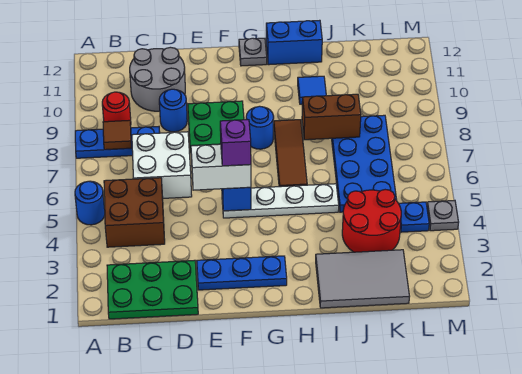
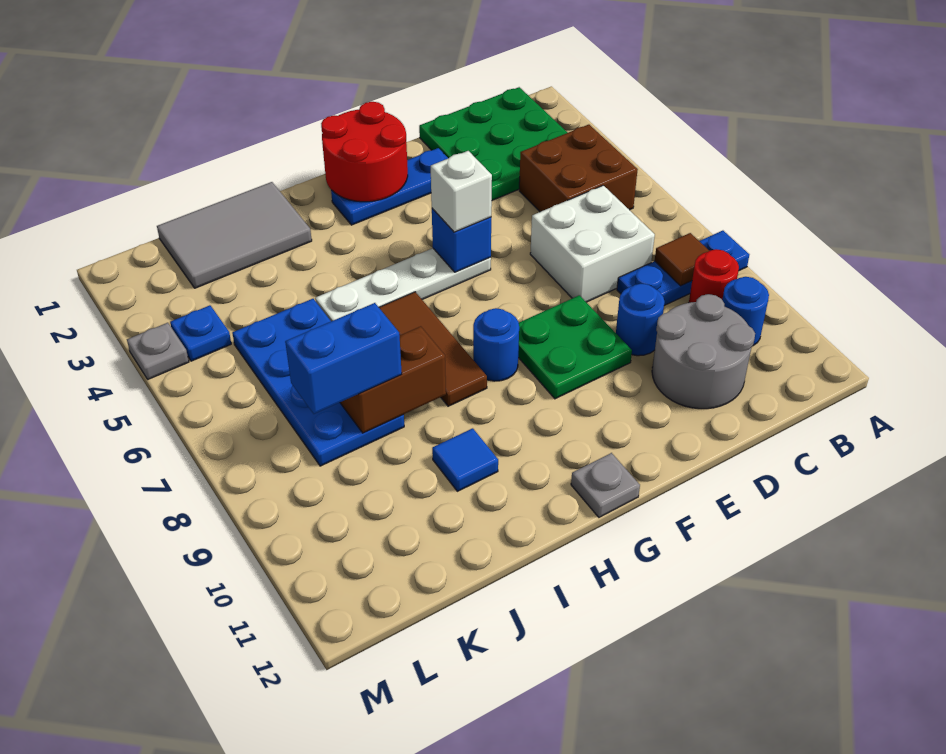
blue round brick A5 level 1 -> blue round brick B10 level 1
green plate B1:D2 level 1 -> green plate B1:D3 level 1
white brick E5:F5 level 3 -> white brick F5 level 3
purple brick F5 level 4 -> none
blue brick H12:I12 level 1 -> blue brick J8:K8 level 3
red round brick J3:K4 level 1 -> red round brick F1:G2 level 2

